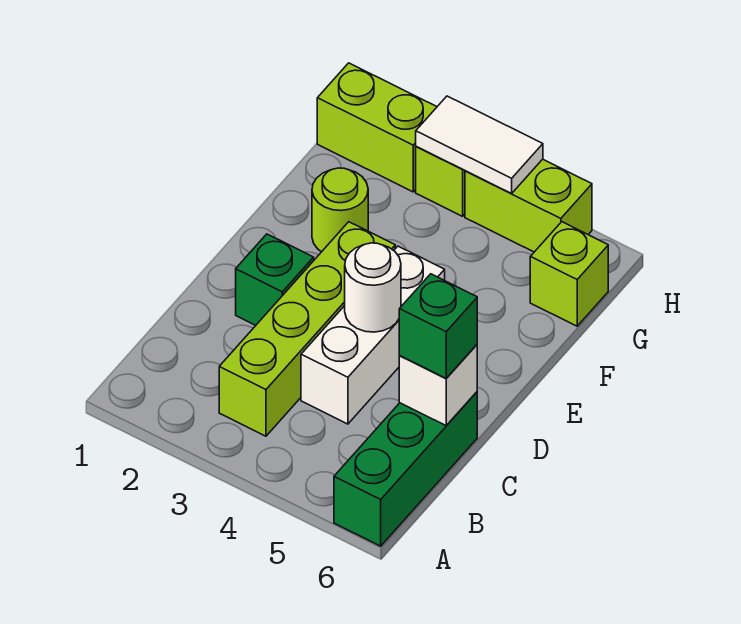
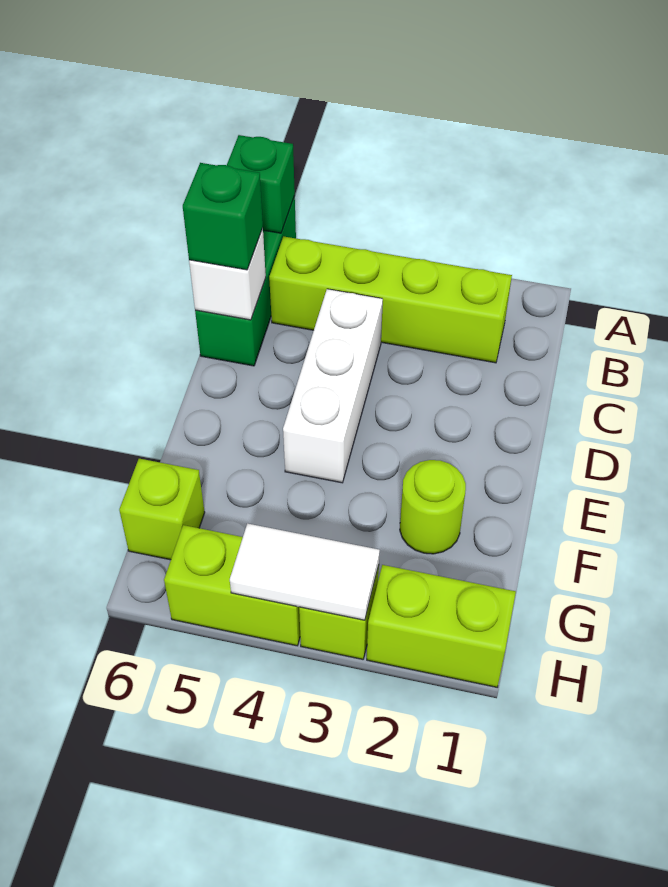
lime brick B3:E3 level 1 -> lime brick B2:B5 level 1
green brick D2 level 1 -> green brick A6 level 2
white round brick D4 level 2 -> none

